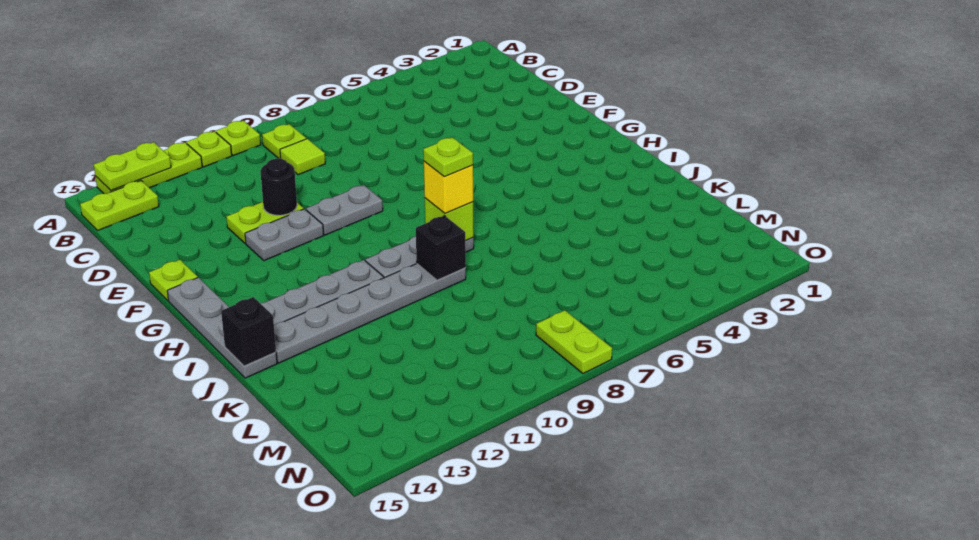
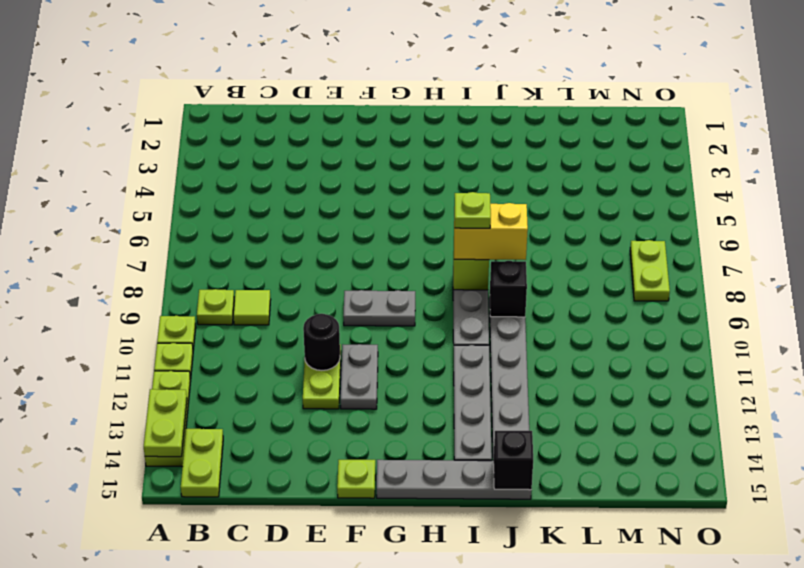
grey plate F9:F10 level 1 -> grey plate F9:G9 level 1
yellow brick I8 level 3 -> yellow brick I8:J8 level 3
lime plate N8:O8 level 1 -> lime plate N7:N8 level 1

